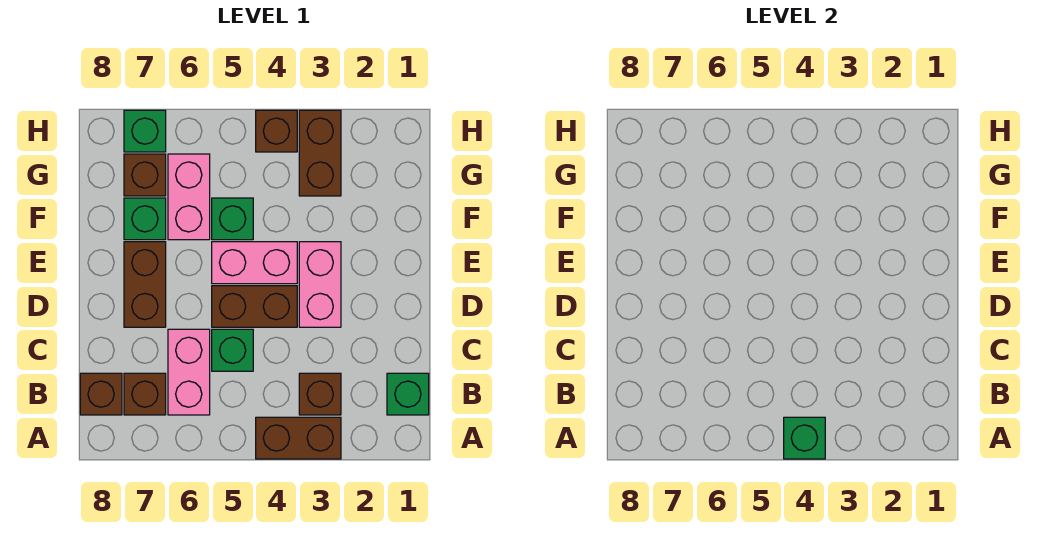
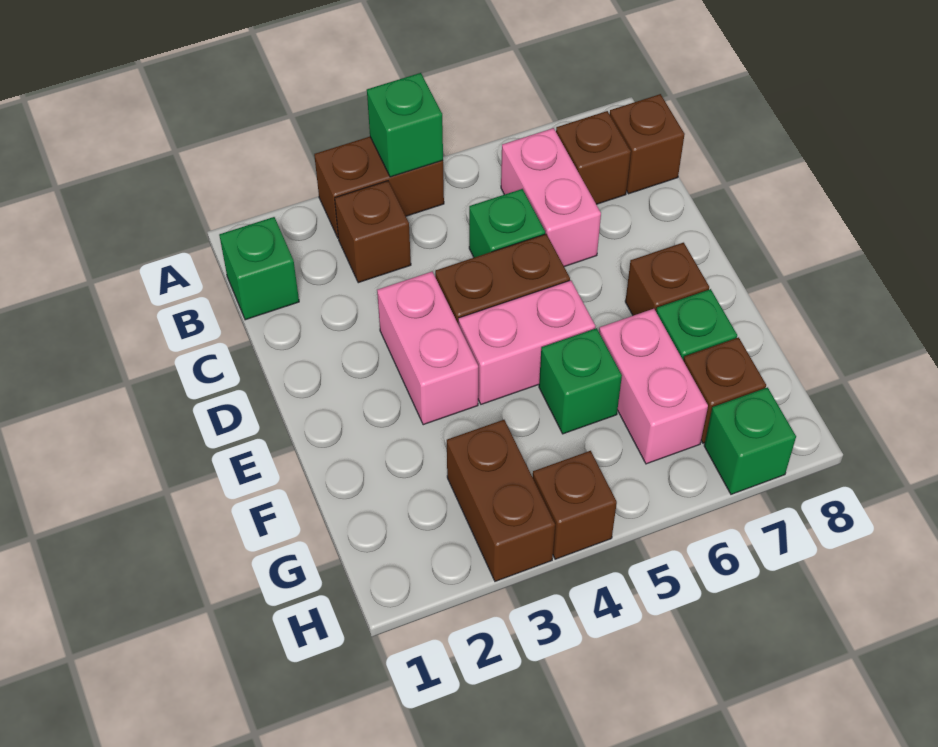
brown brick D7:E7 level 1 -> brown brick E7 level 1

